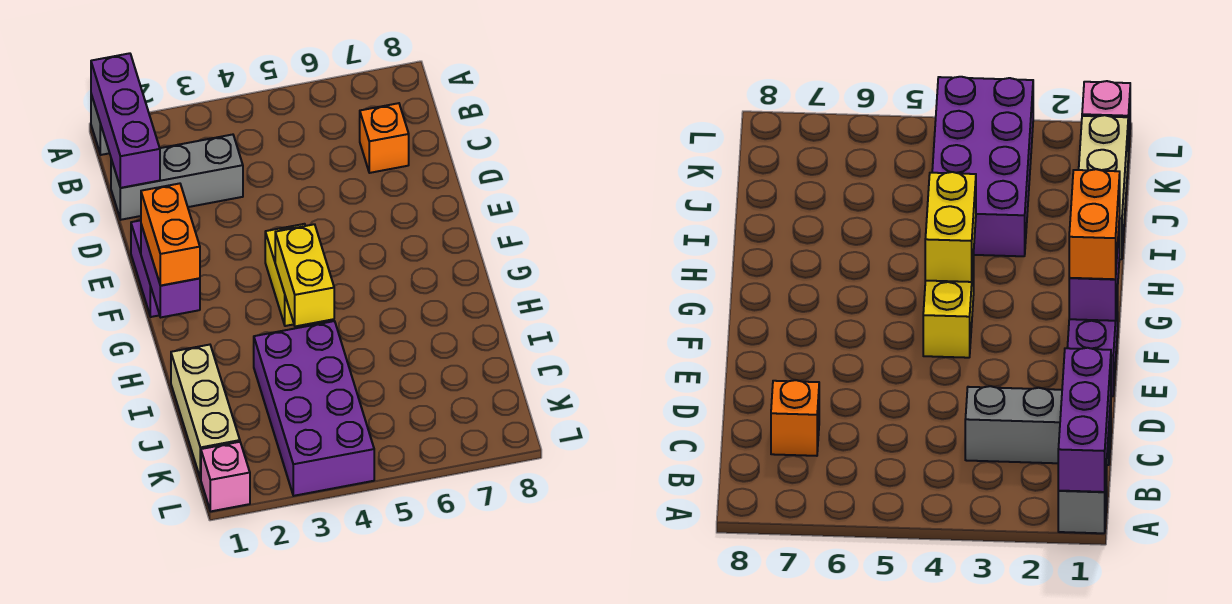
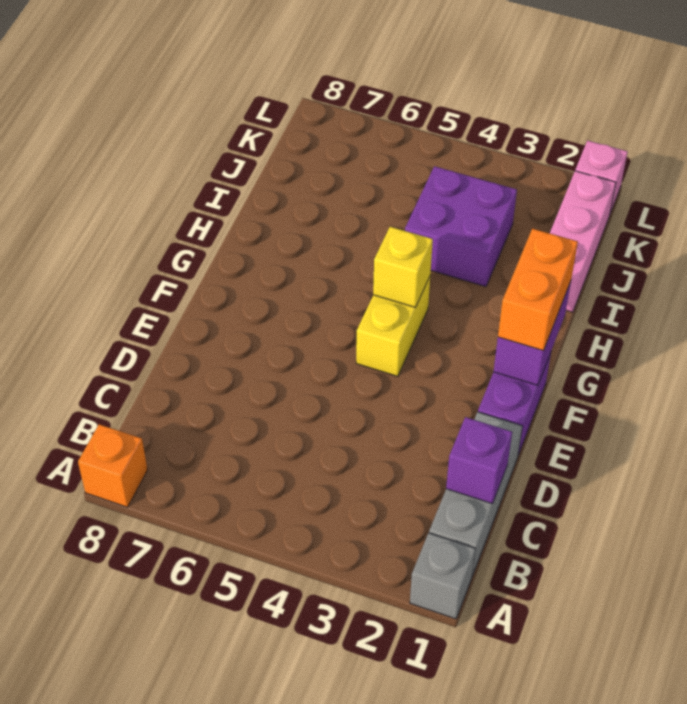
purple brick A1:C1 level 2 -> purple brick C1 level 2
grey brick C1:C3 level 1 -> grey brick B1:D1 level 1
orange brick C7 level 1 -> orange brick A8 level 1
yellow brick G4:H4 level 2 -> yellow brick G4 level 2
tan brick I1:K1 level 1 -> pink brick I1:K1 level 1
purple brick I3:L4 level 1 -> purple brick I3:J4 level 1

